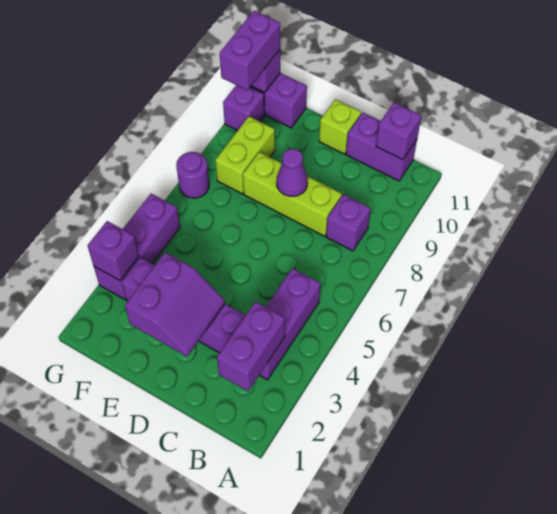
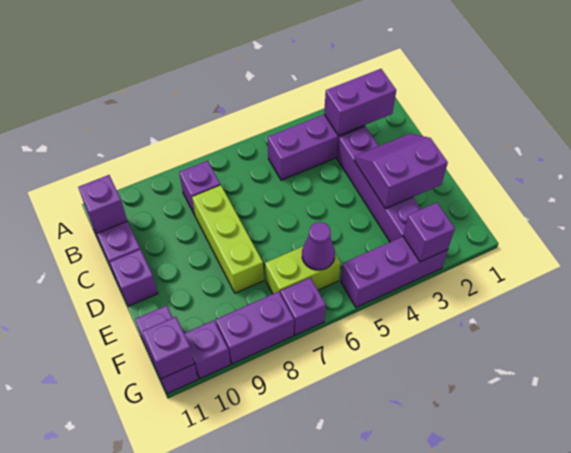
purple cone D8 level 2 -> purple cone F6 level 2
lime brick D11 level 1 -> purple brick D11 level 1
lime brick F8:F9 level 1 -> lime brick F6:F7 level 1
purple round brick G7 level 1 -> purple brick G7 level 1
purple brick G10:G11 level 3 -> purple brick G8:G9 level 1

